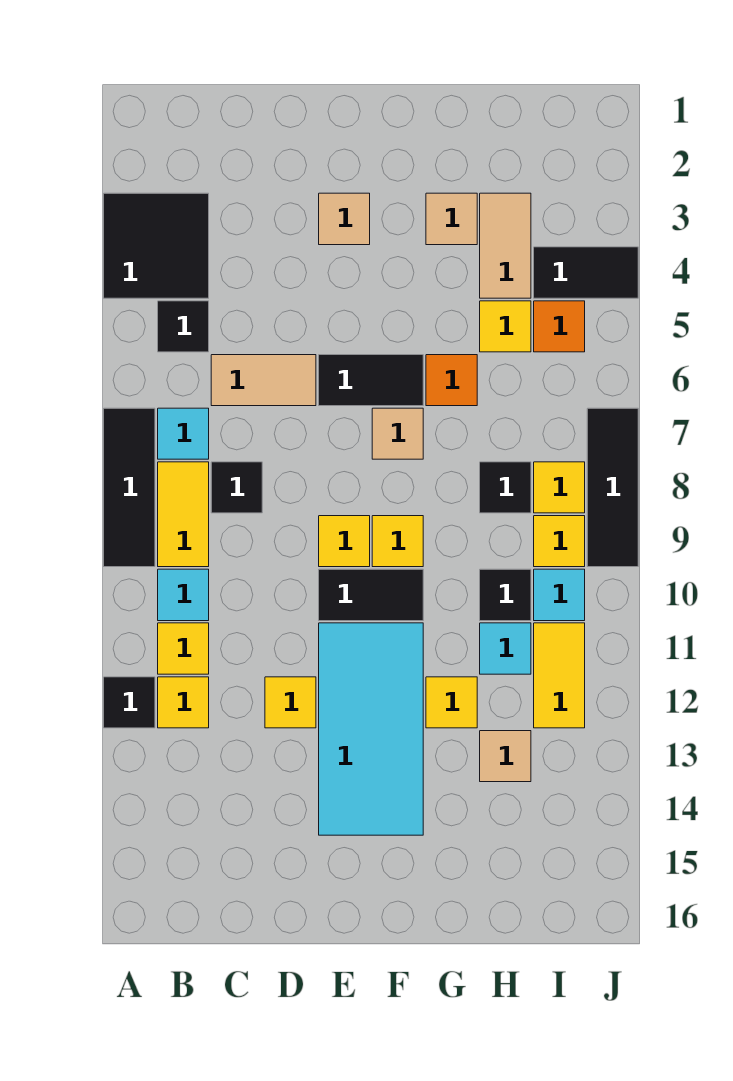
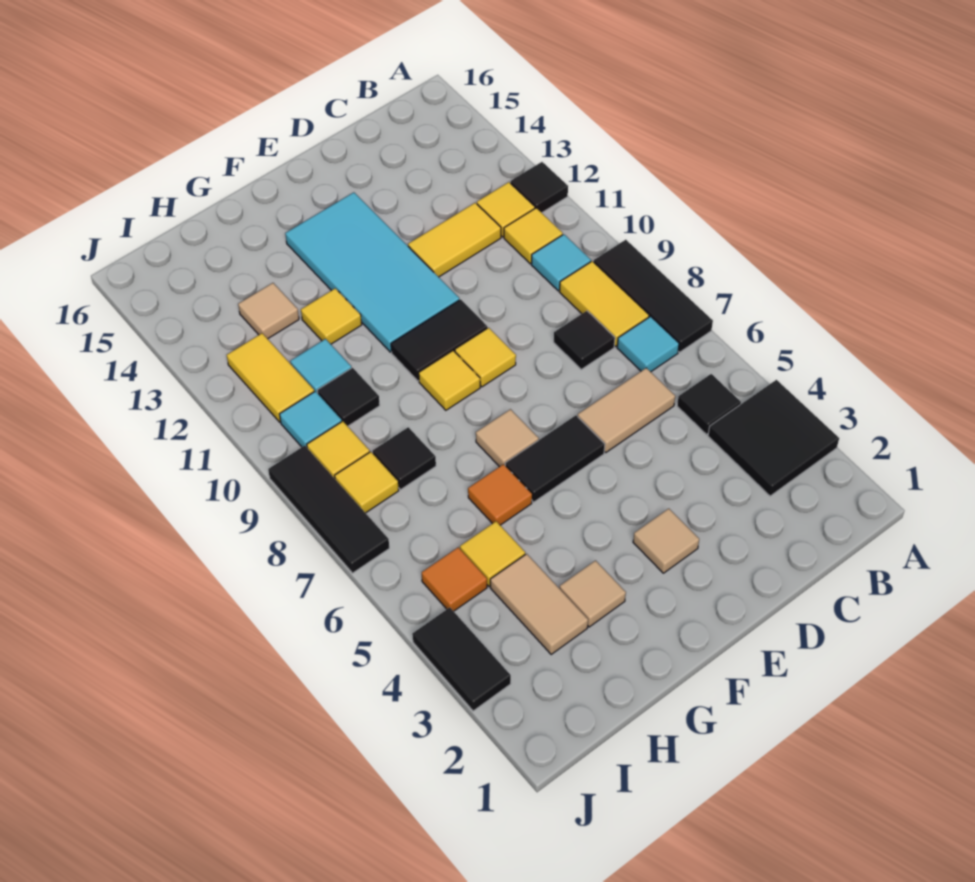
yellow tile D12 level 1 -> yellow tile C12:D12 level 1
black tile I4:J4 level 1 -> black tile J3:J4 level 1

